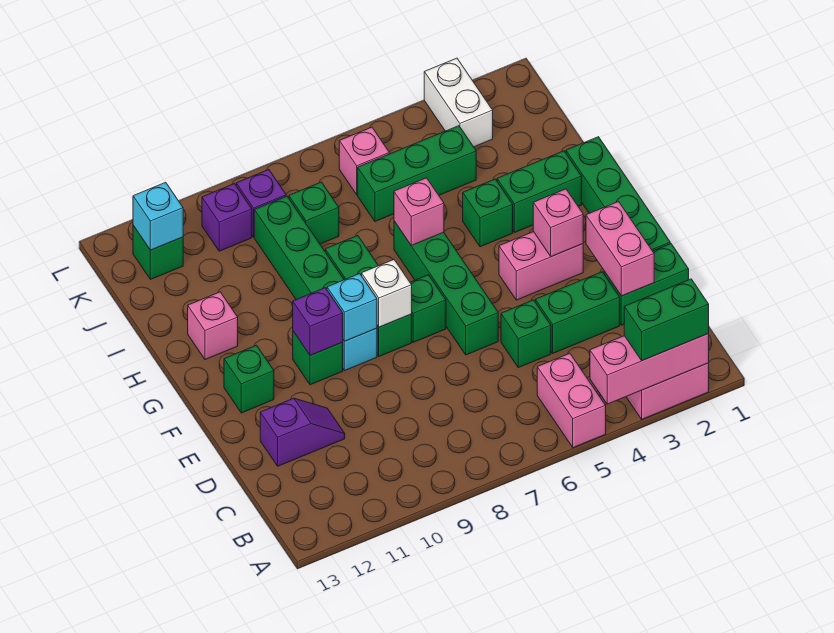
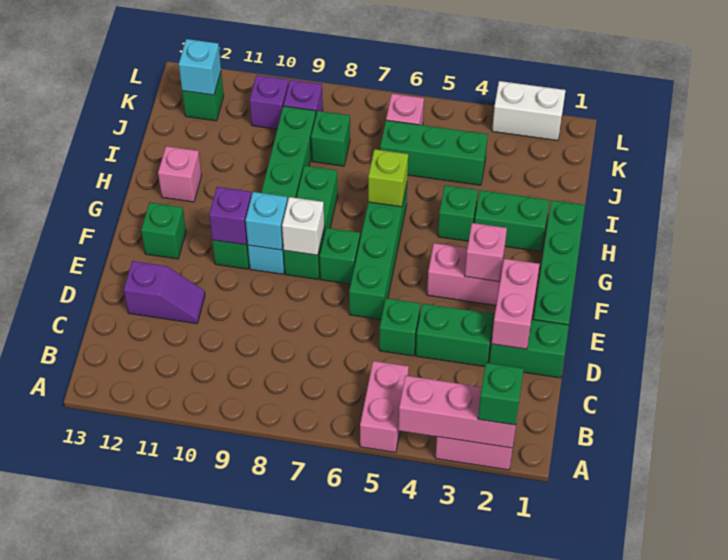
green brick A2:A3 level 3 -> green brick A2 level 3
pink brick H6 level 2 -> lime brick H6 level 2
white brick K3:L3 level 1 -> white brick L2:L3 level 1

